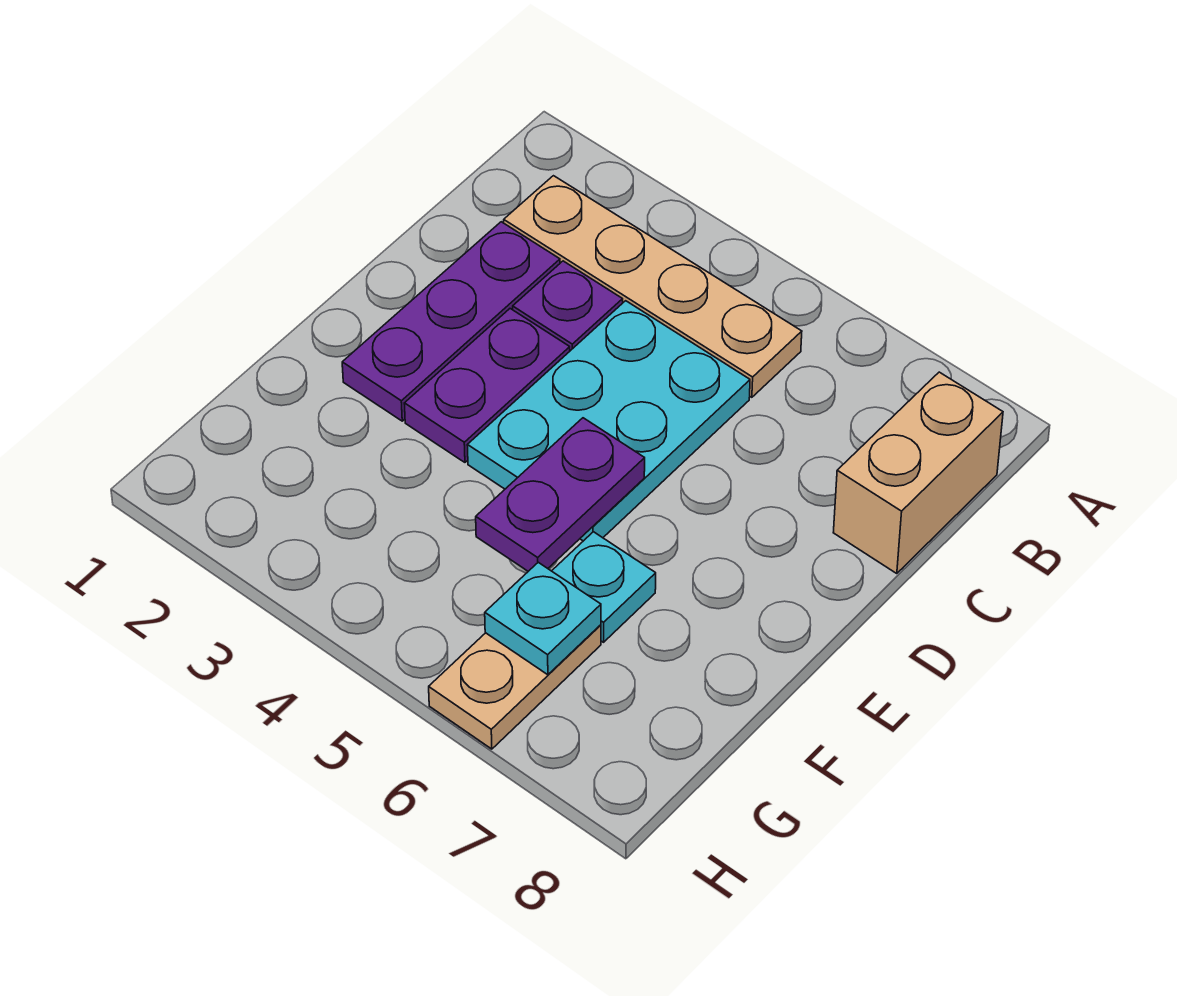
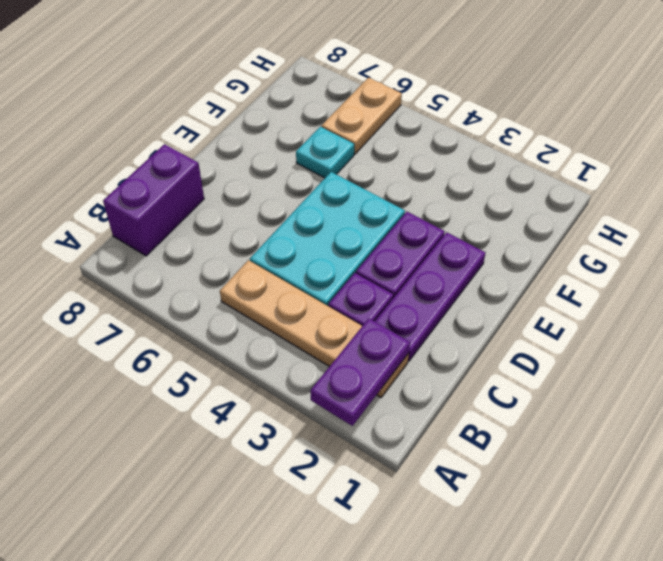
tan brick B8:C8 level 1 -> purple brick B8:C8 level 1
purple plate E5:F5 level 2 -> purple plate A2:B2 level 2
cyan plate G6 level 2 -> none

